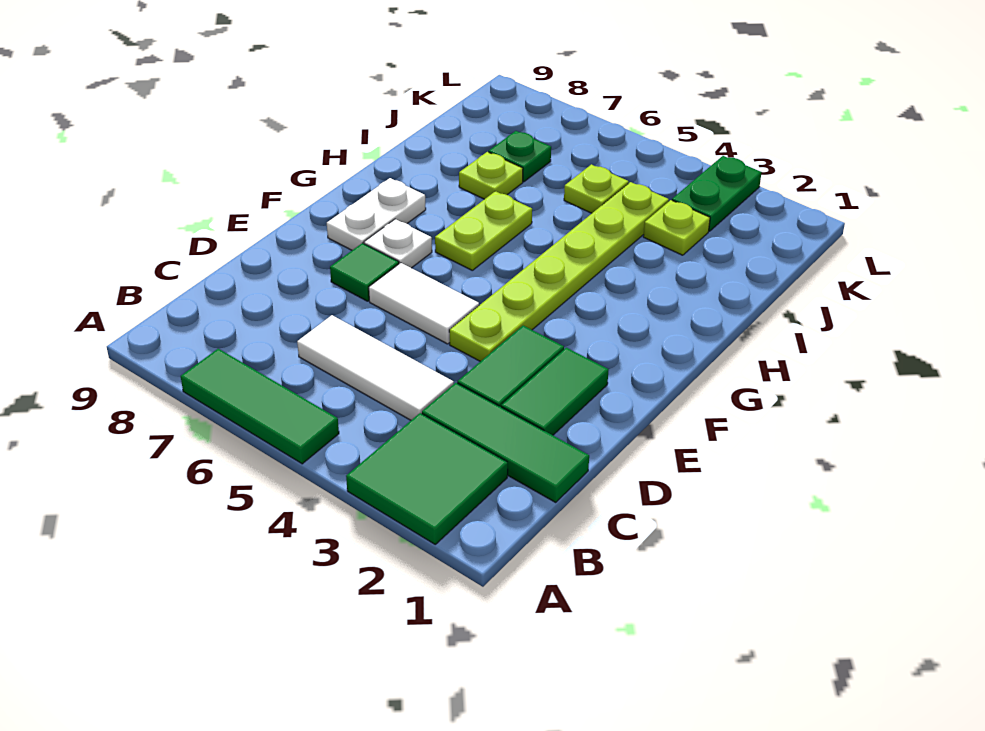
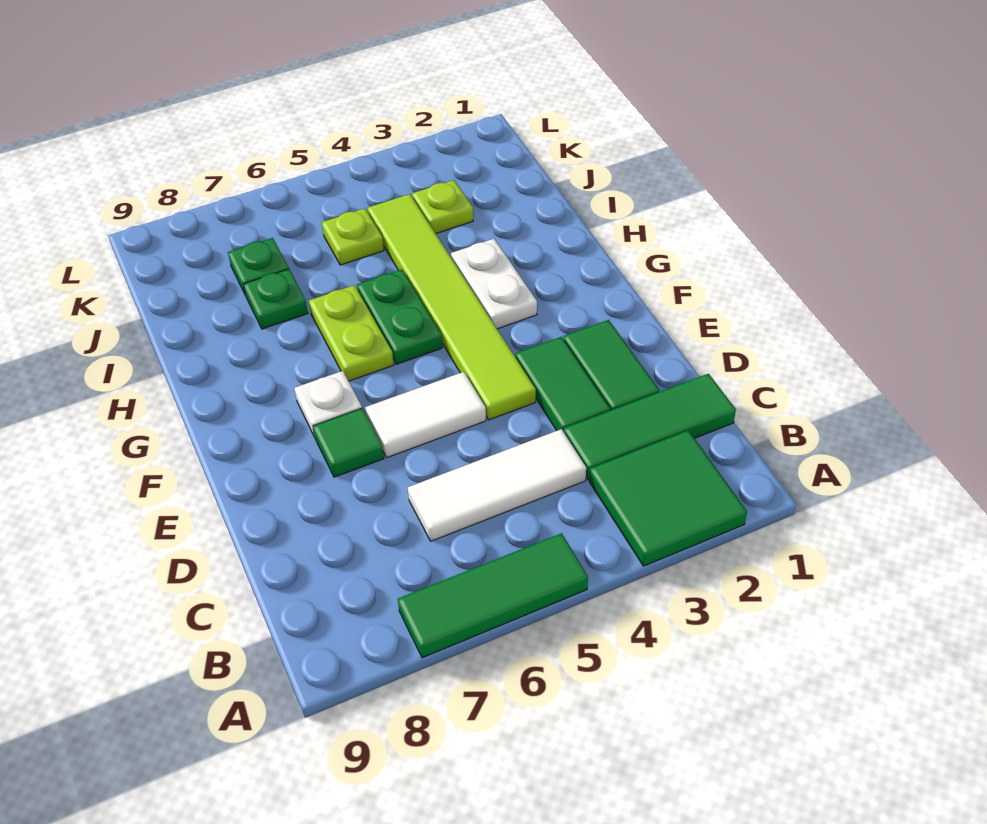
lime plate E4:J4 level 1 -> lime tile E4:J4 level 1
white plate F8:G8 level 1 -> white plate G3:H3 level 1
lime plate I7 level 1 -> green plate I7 level 1
green plate K3:L3 level 1 -> green plate G5:H5 level 1

